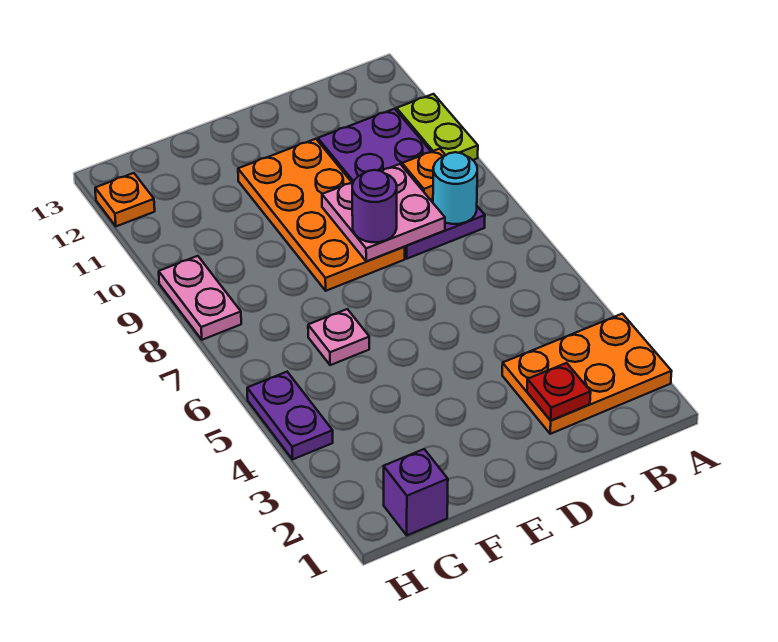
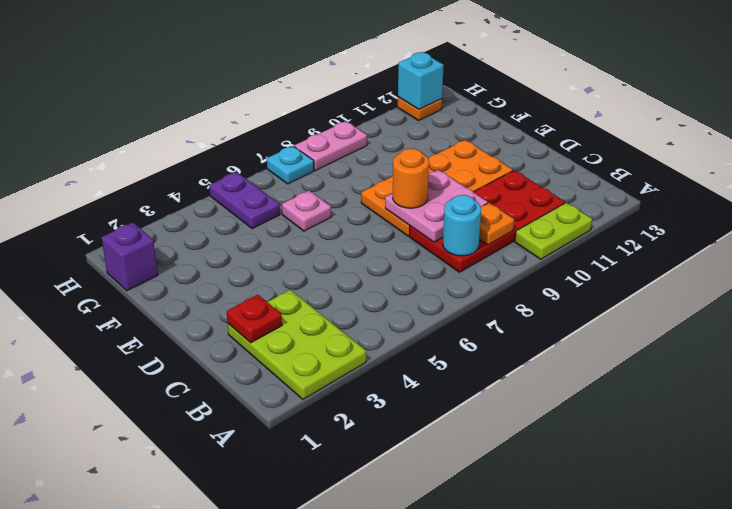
orange plate A2:C3 level 1 -> lime plate A2:C3 level 1
purple plate B8:C11 level 1 -> red plate B8:C11 level 1
purple round brick D8 level 3 -> orange round brick D8 level 3
purple plate H4:H5 level 1 -> purple plate G5:H5 level 1
none -> cyan plate H7 level 1
none -> cyan brick H12 level 2

